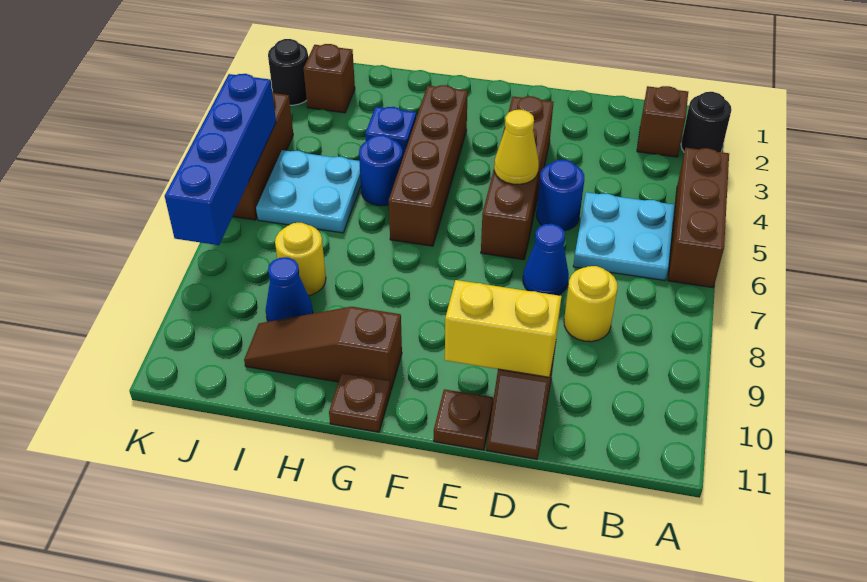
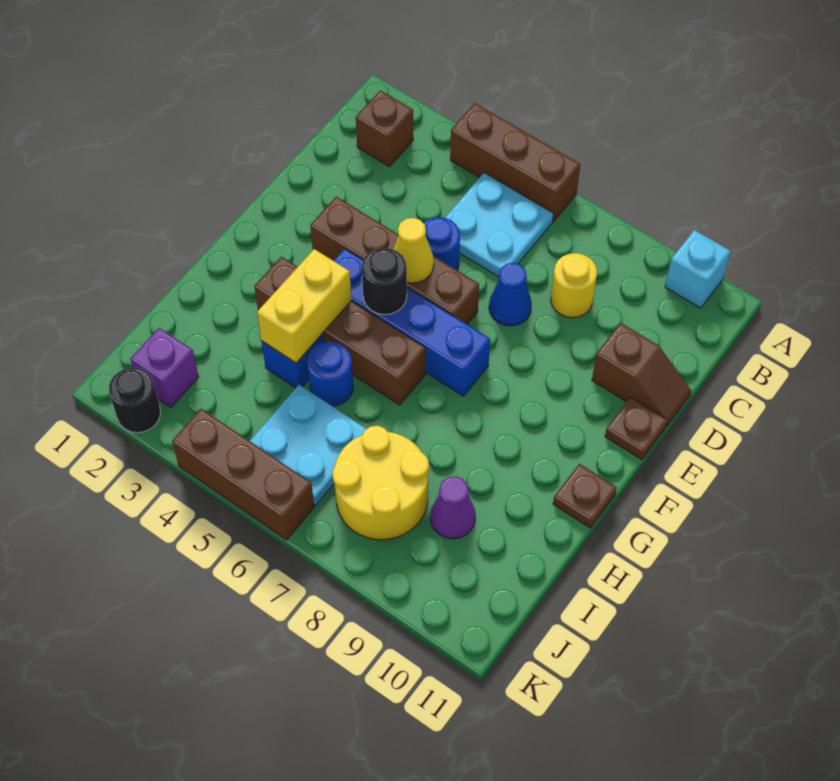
black round brick A2 level 1 -> black round brick F5 level 2
none -> cyan brick A10 level 1
yellow brick D10:E10 level 2 -> yellow brick G4:H4 level 2
brown slope G10:I10 level 1 top G -> none
yellow round brick I8 level 1 -> yellow round brick I7:J8 level 1
blue cone I9 level 1 -> purple cone I9 level 1
brown brick J2 level 1 -> purple brick J2 level 1
blue brick K5:K8 level 2 -> blue brick F4:F7 level 1

